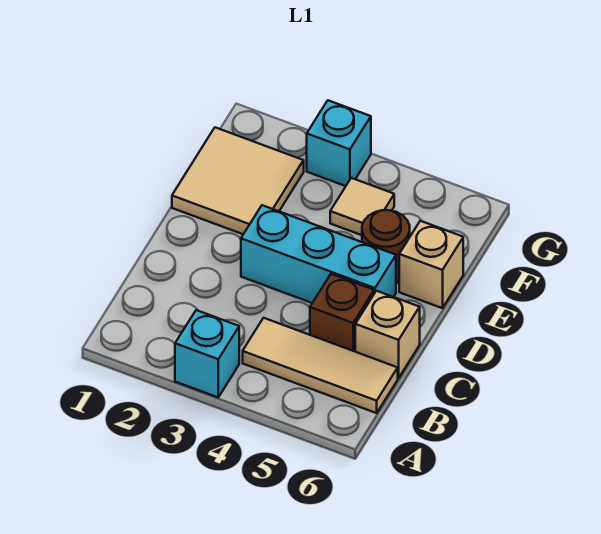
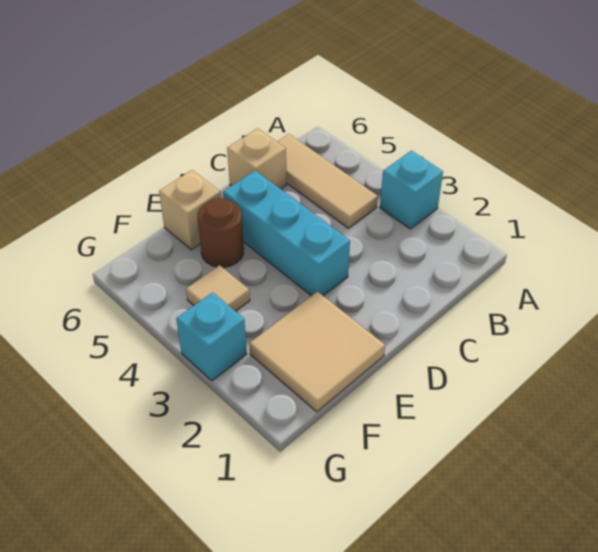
brown brick C5 level 1 -> none

